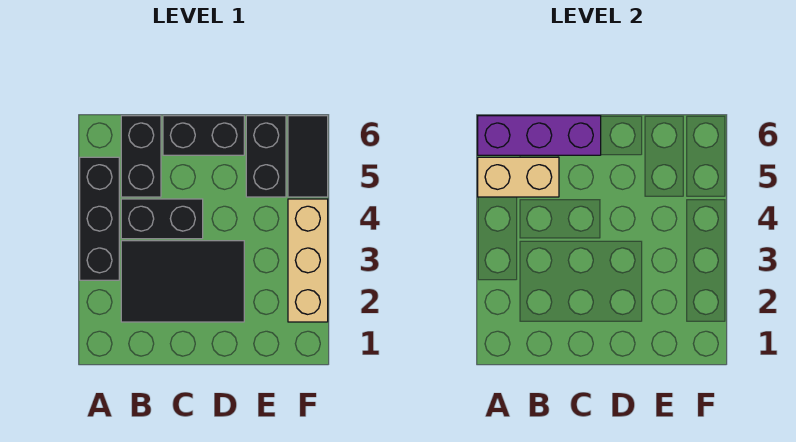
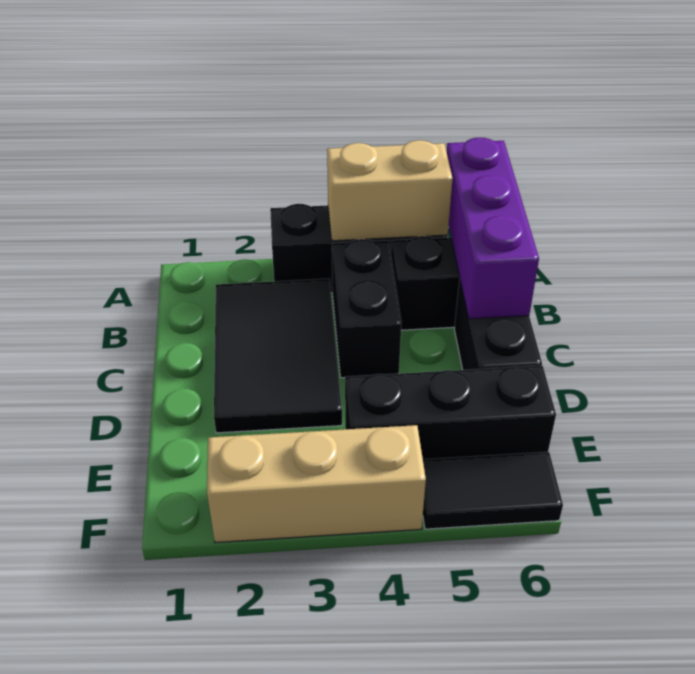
tan brick A5:B5 level 2 -> tan brick A4:A5 level 2
black brick E5:E6 level 1 -> black brick E4:E6 level 1

